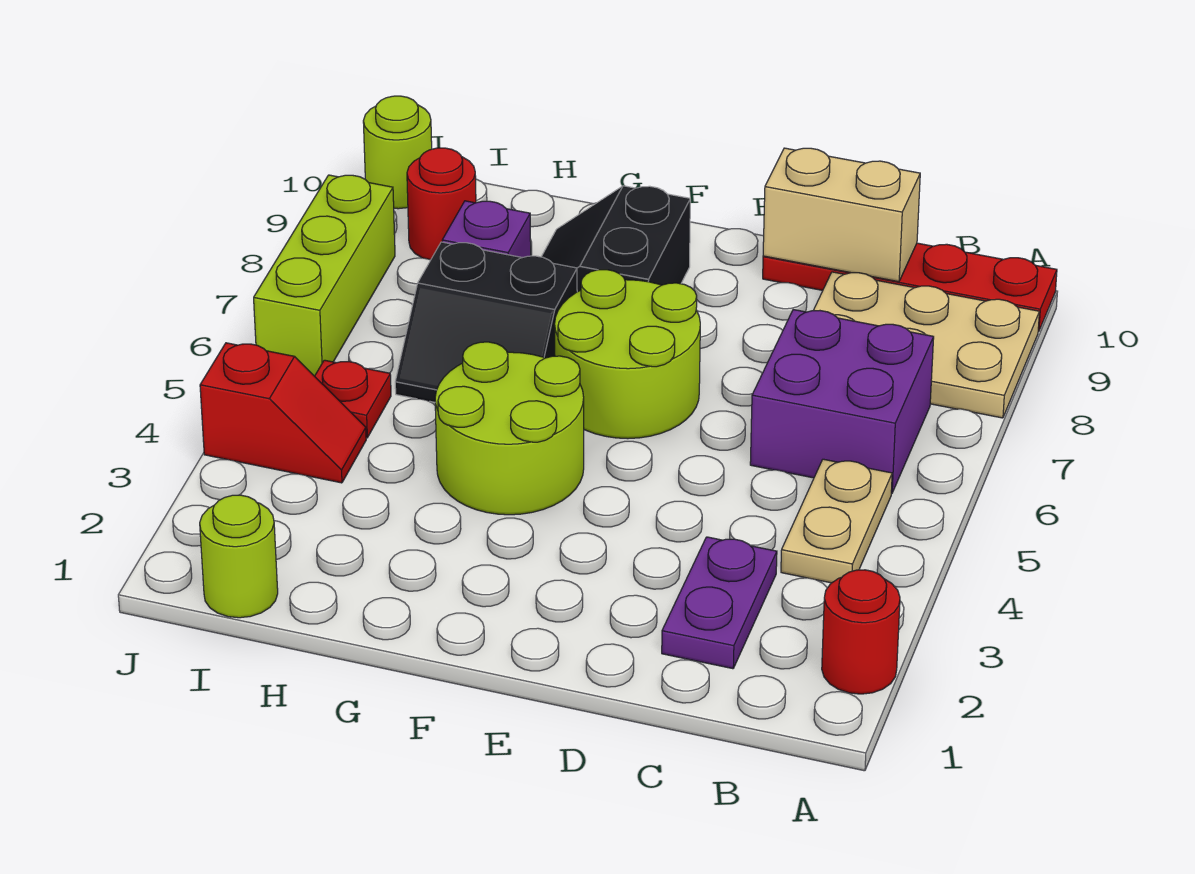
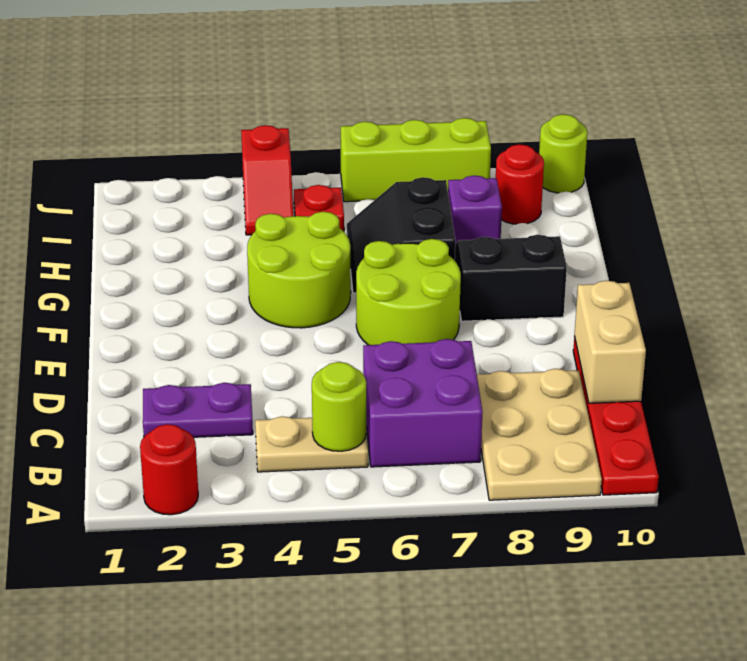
lime round brick I1 level 1 -> lime round brick B5 level 2

